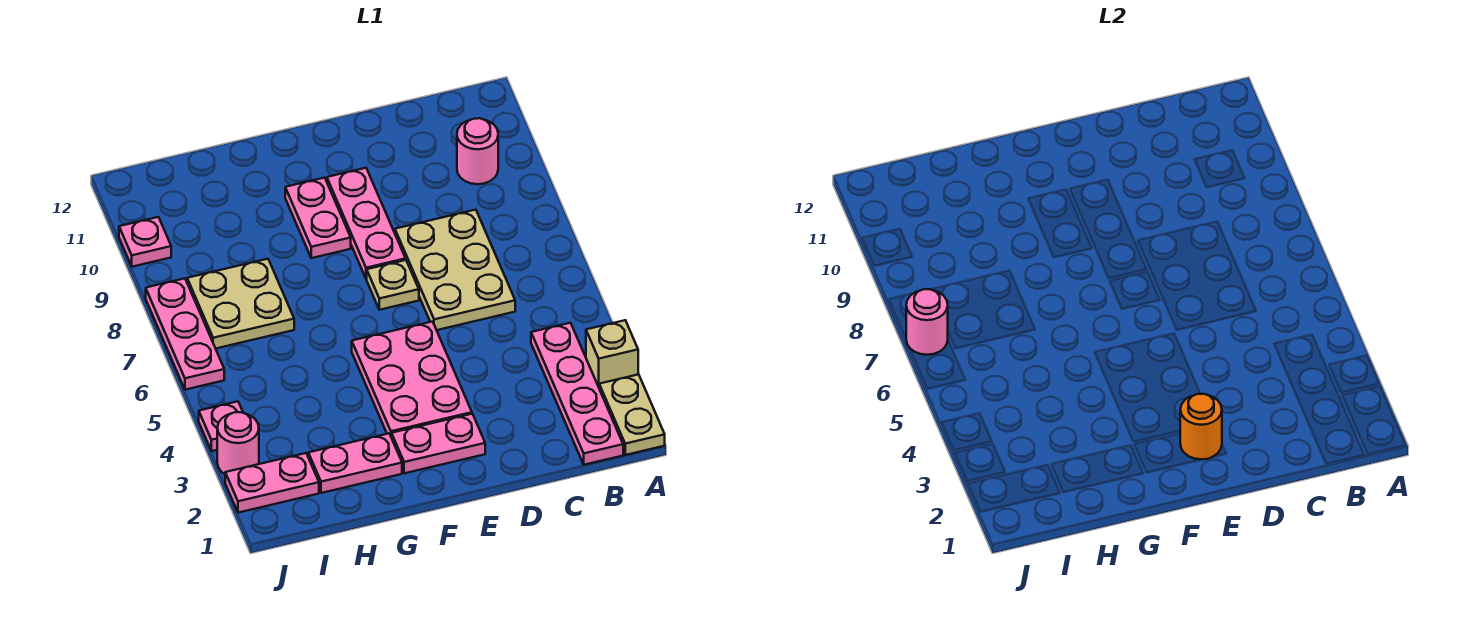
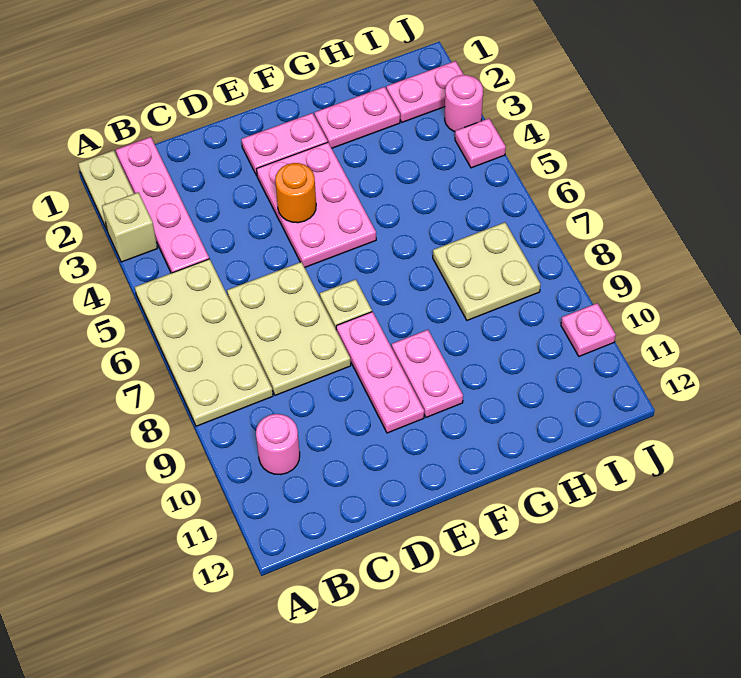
none -> tan plate A5:B8 level 1
orange round brick E2 level 2 -> orange round brick E4 level 2
pink plate J6:J8 level 1 -> none
pink round brick J7 level 2 -> none

